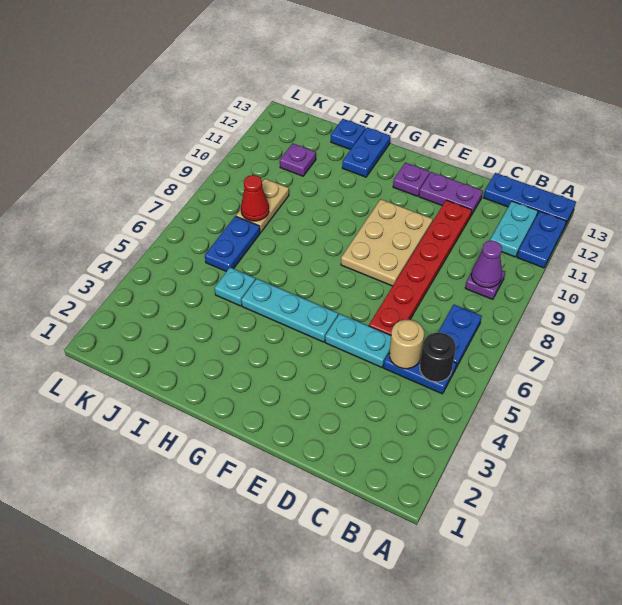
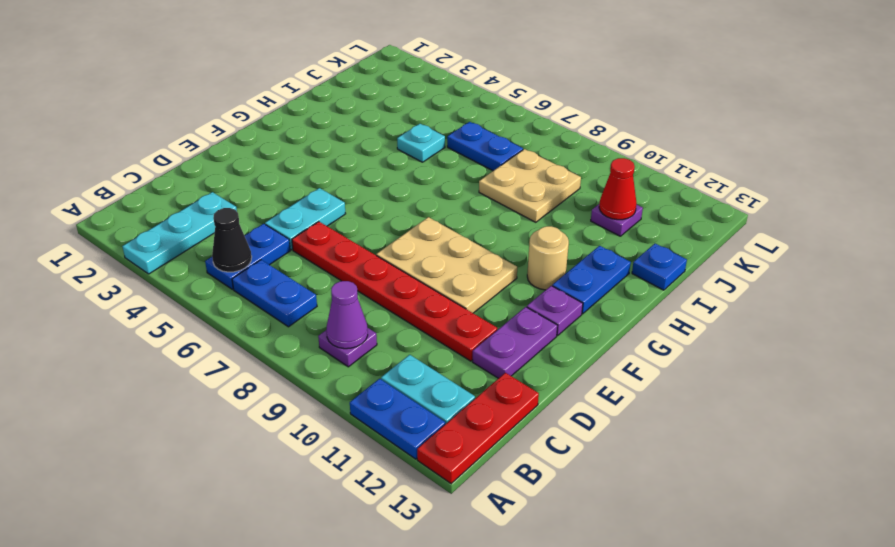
blue plate A13:C13 level 1 -> red plate A13:C13 level 1
black round brick B5 level 2 -> black cone B5 level 2
tan round brick C5 level 2 -> tan round brick G11 level 1
cyan plate F5:H5 level 1 -> cyan plate A3:C3 level 1
blue plate H12:H13 level 1 -> blue plate G12:H12 level 1
tan plate J8:J9 level 1 -> tan plate I8:J9 level 1
red cone J8 level 2 -> red cone J11 level 2

